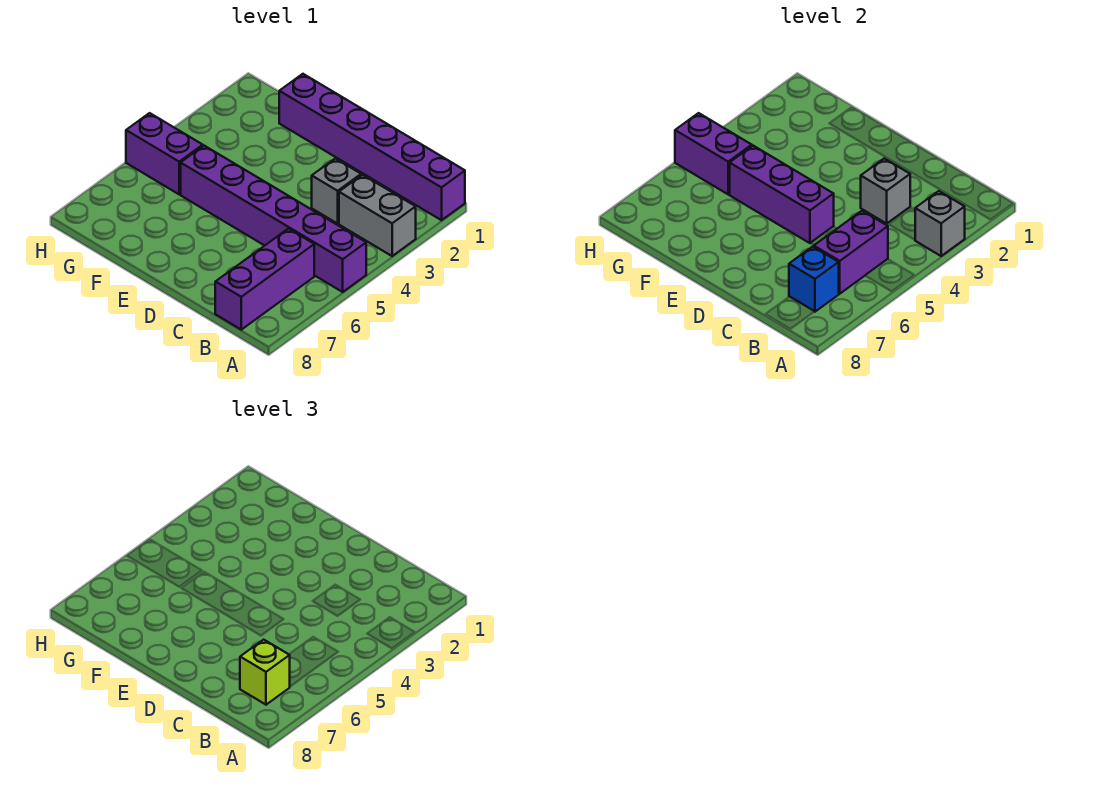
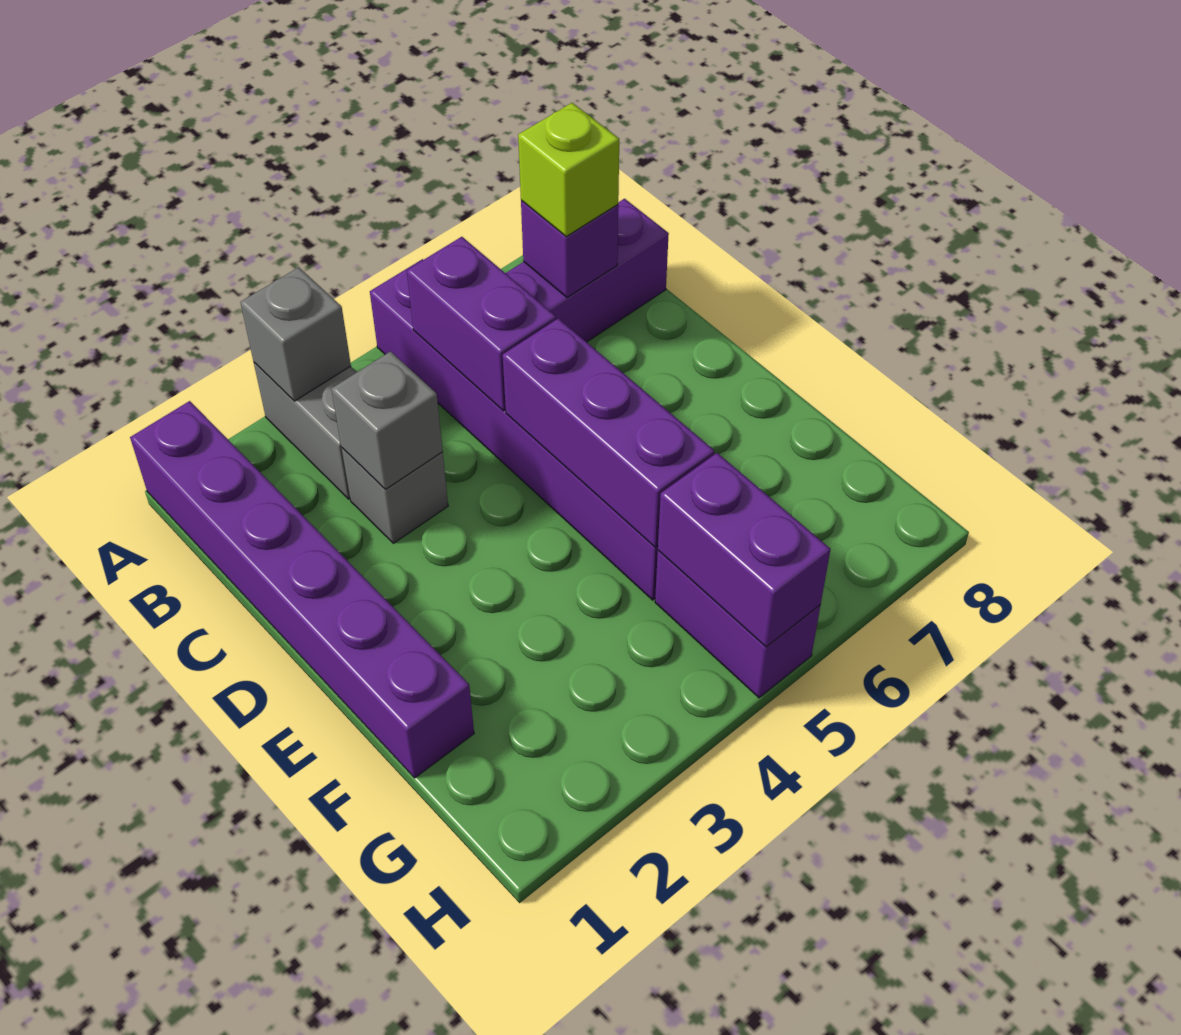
purple brick B5:B6 level 2 -> purple brick B5:C5 level 2
blue brick B7 level 2 -> purple brick B7 level 2

